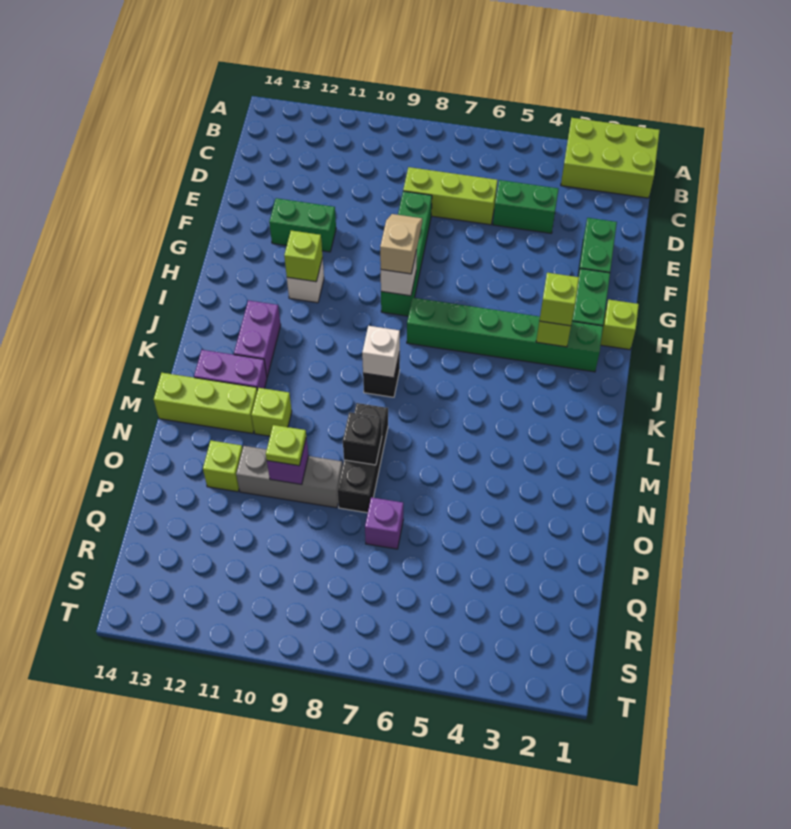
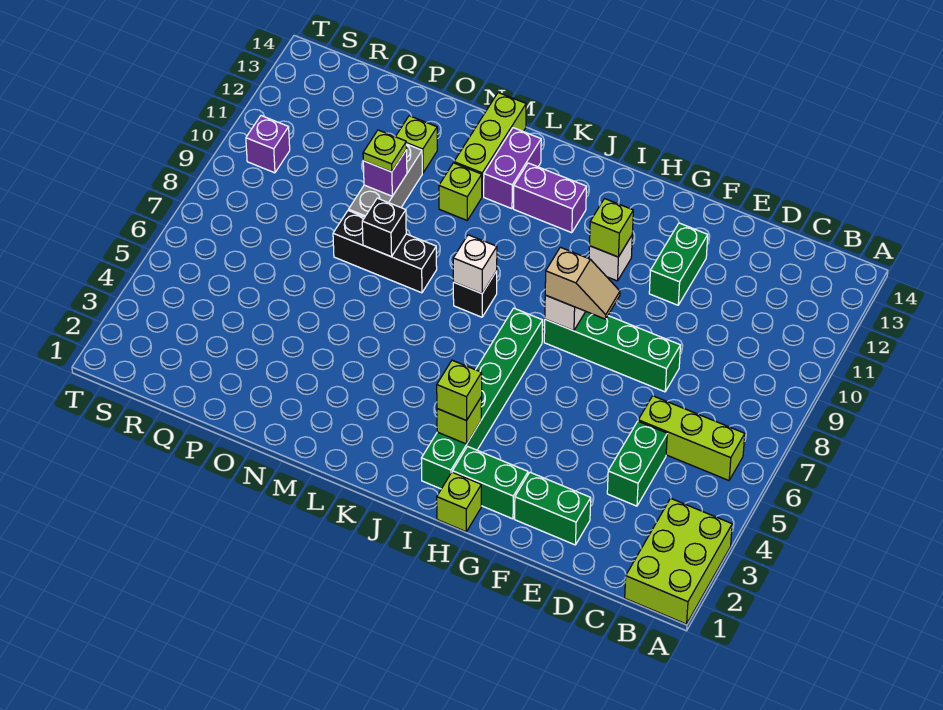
lime brick D6:D8 level 1 -> lime brick B6:D6 level 1
purple brick P7 level 1 -> purple brick S10 level 1

